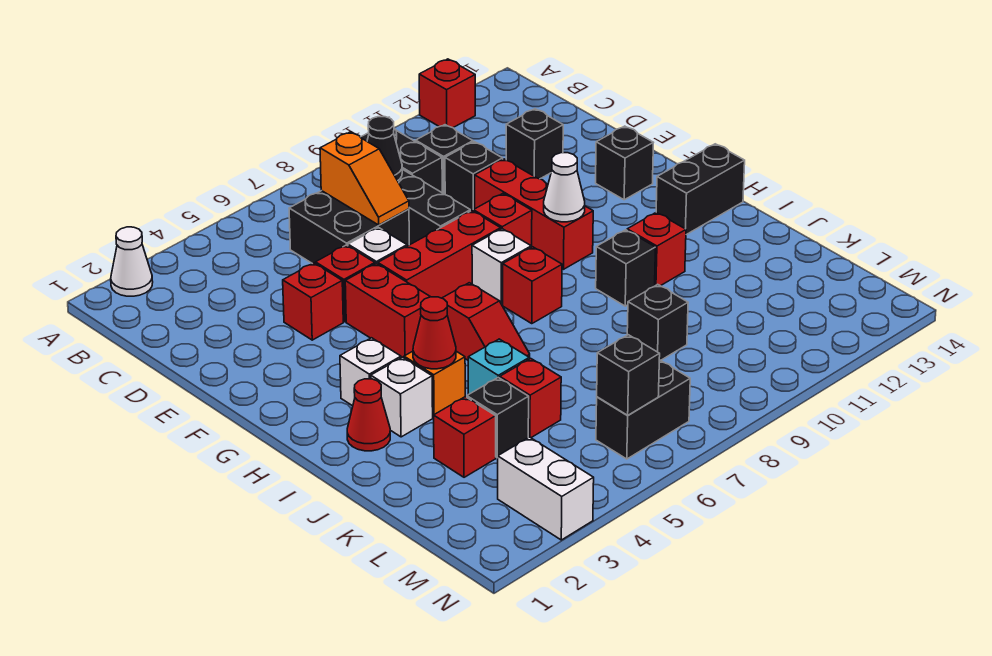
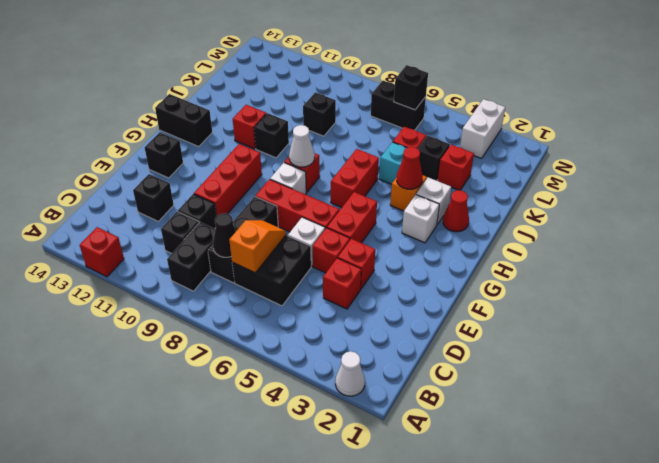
red brick F9 level 1 -> red brick D4 level 1
white cone G10 level 2 -> white cone H8 level 2
red slope H6:I6 level 1 top H -> red brick H6:I6 level 1

